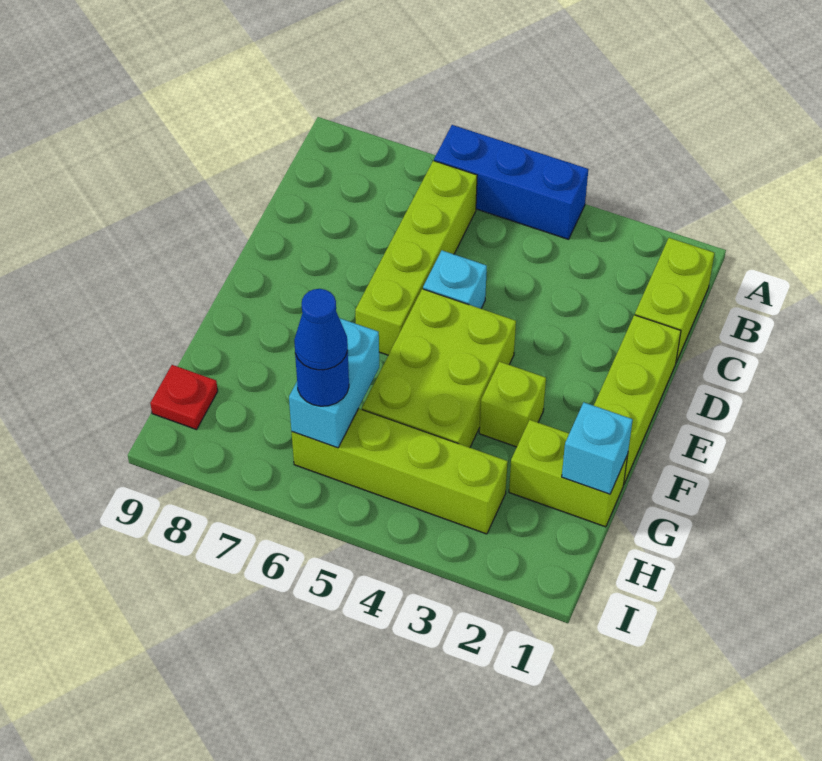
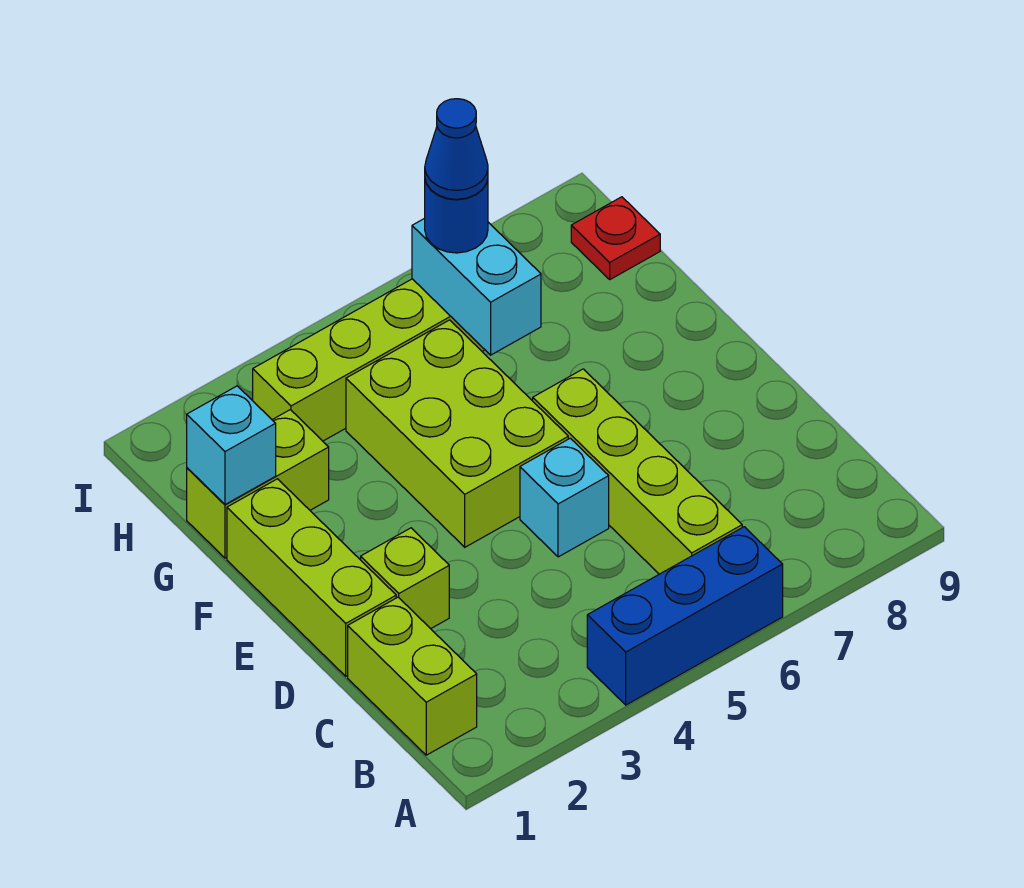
lime brick F3 level 1 -> lime brick D2 level 1

